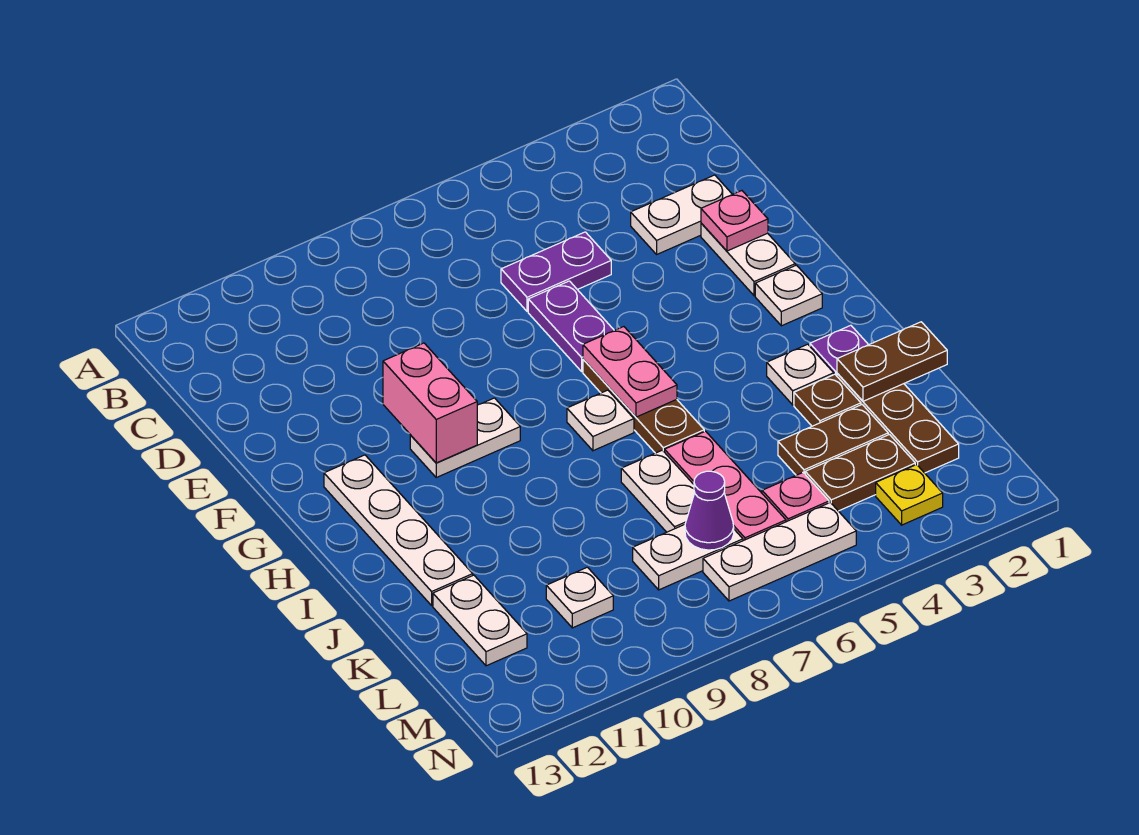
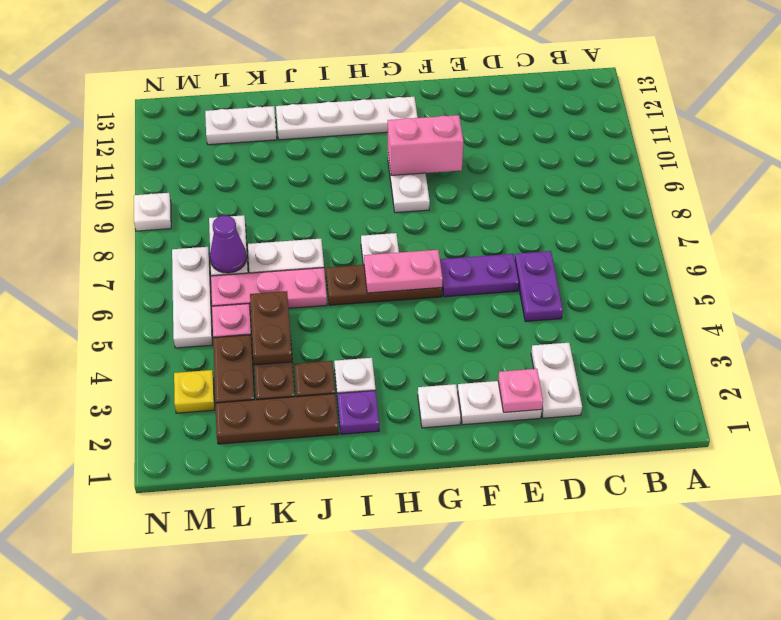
brown plate J1:J2 level 2 -> brown plate K4:K5 level 2
white plate L10 level 1 -> white plate N9 level 1

